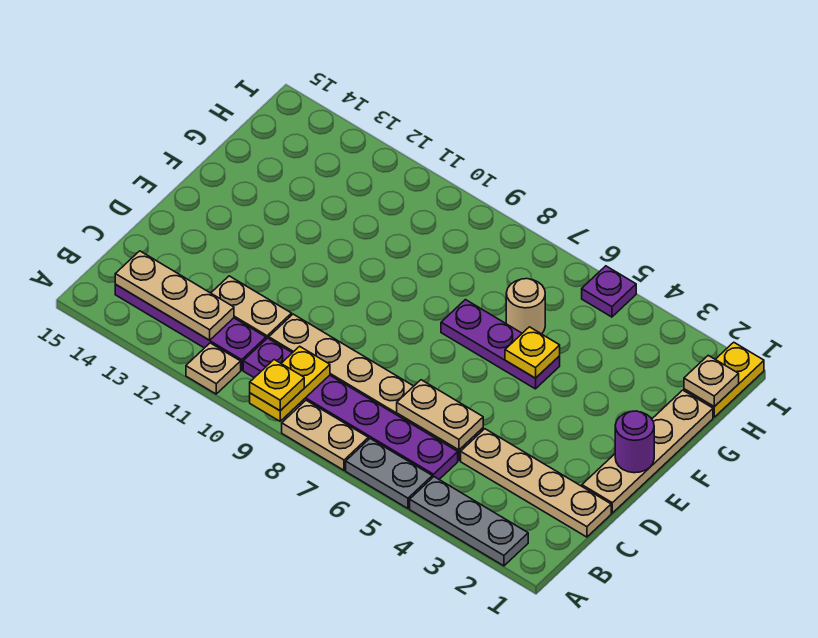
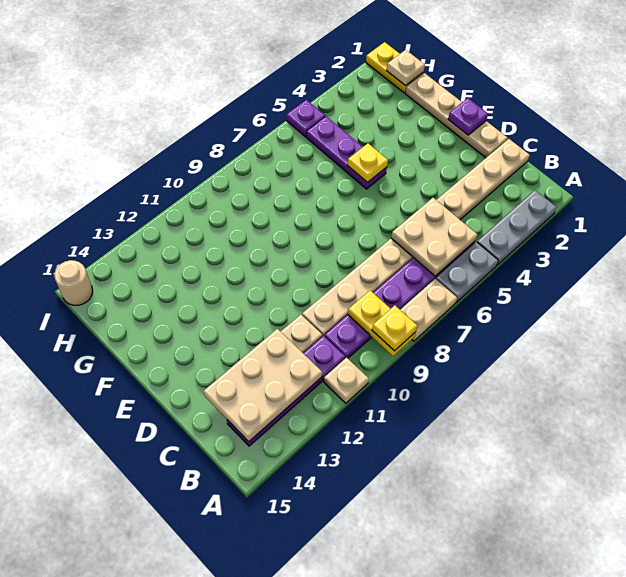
tan plate B12:B14 level 2 -> tan plate B12:C14 level 2
tan plate C5:C6 level 2 -> tan plate B5:C6 level 2
purple round brick E1 level 2 -> purple plate E1 level 2
purple plate F5:F7 level 1 -> purple plate F5:H5 level 1
tan round brick G6 level 1 -> tan round brick I15 level 1

